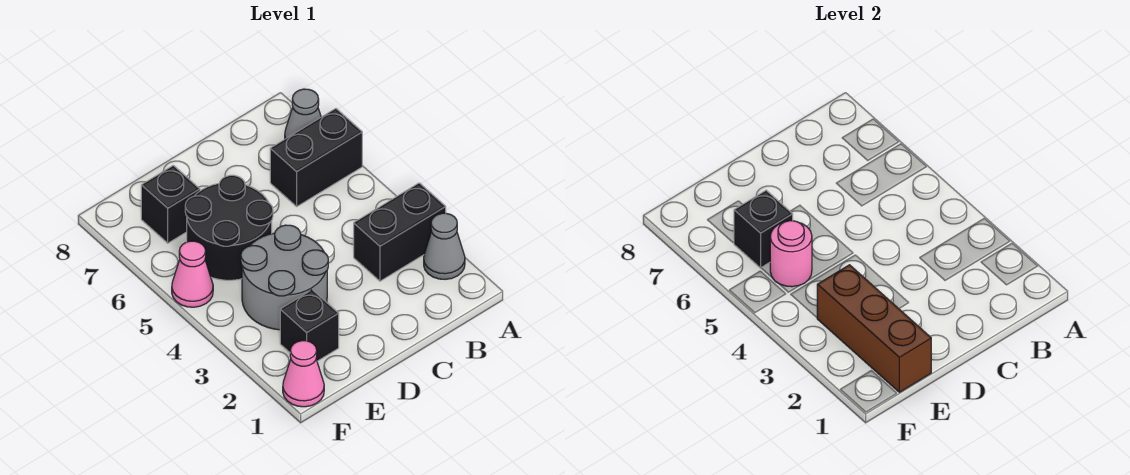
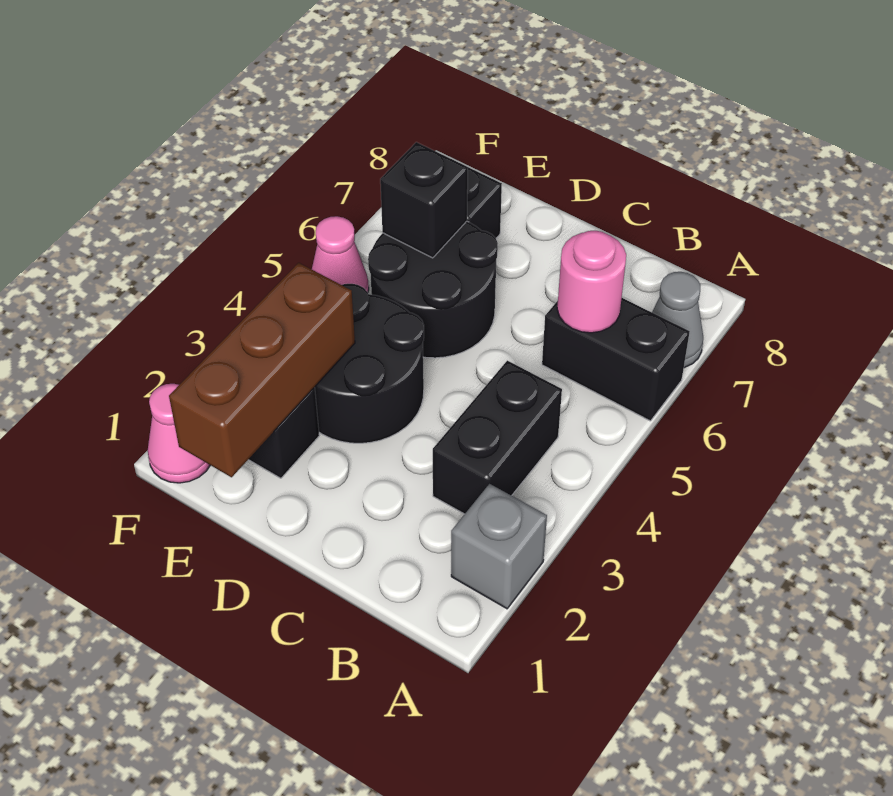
grey cone A2 level 1 -> grey brick A2 level 1
black brick A3:B3 level 1 -> black brick B3:B4 level 1
grey round brick D3:E4 level 1 -> black round brick D3:E4 level 1
pink round brick E5 level 2 -> pink round brick B6 level 2

